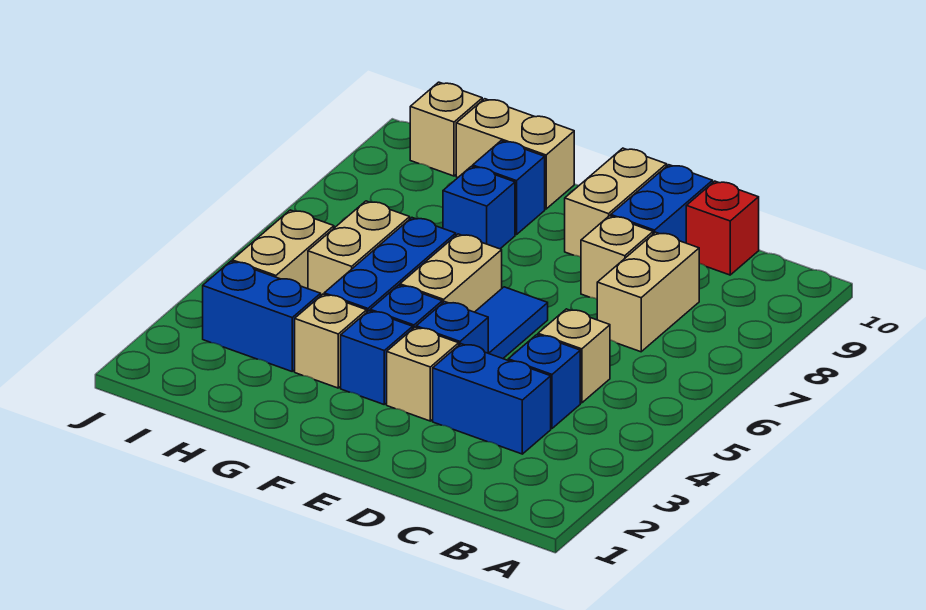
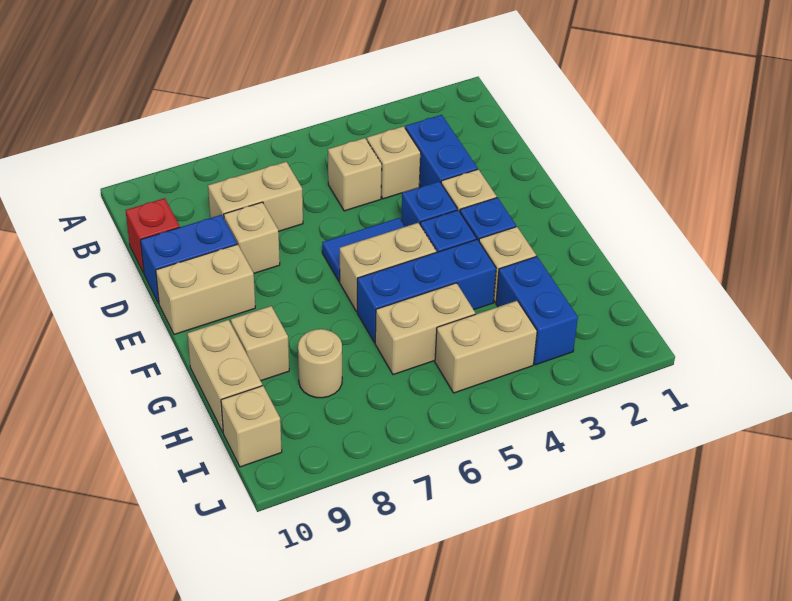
blue brick C4 level 1 -> tan brick C4 level 1
blue brick G8 level 1 -> none
blue brick G9 level 1 -> tan brick G9 level 1
none -> tan round brick H8 level 1

